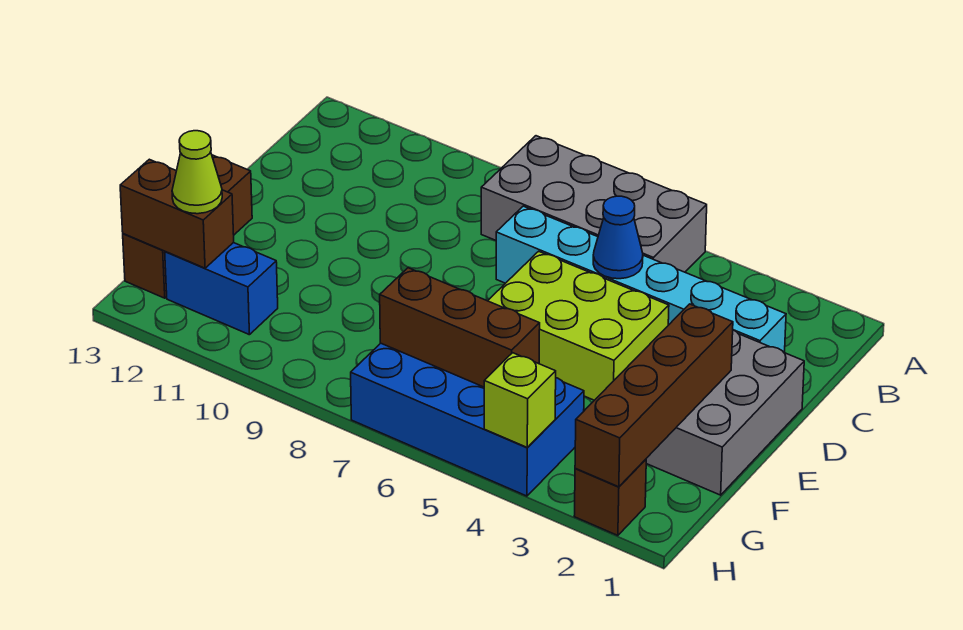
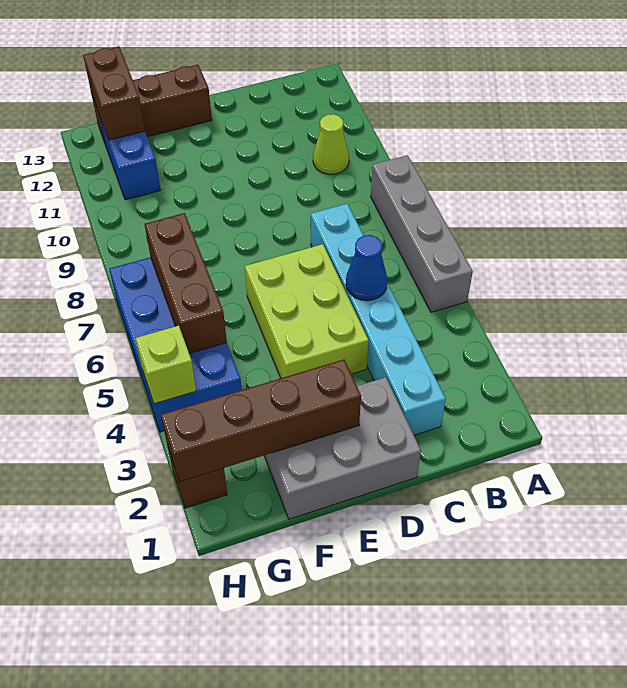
grey brick A5:B8 level 1 -> grey brick A5:A8 level 1
lime cone G12 level 3 -> lime cone B10 level 1

